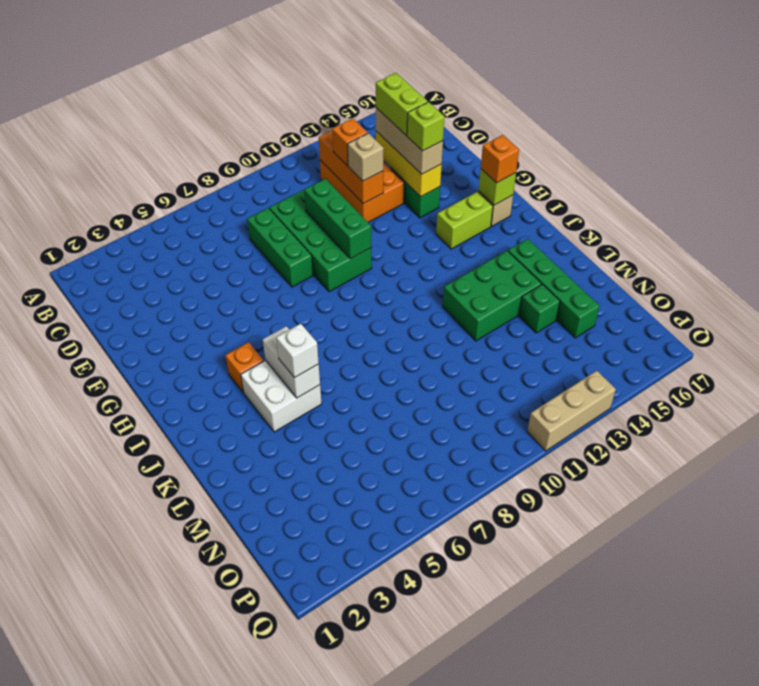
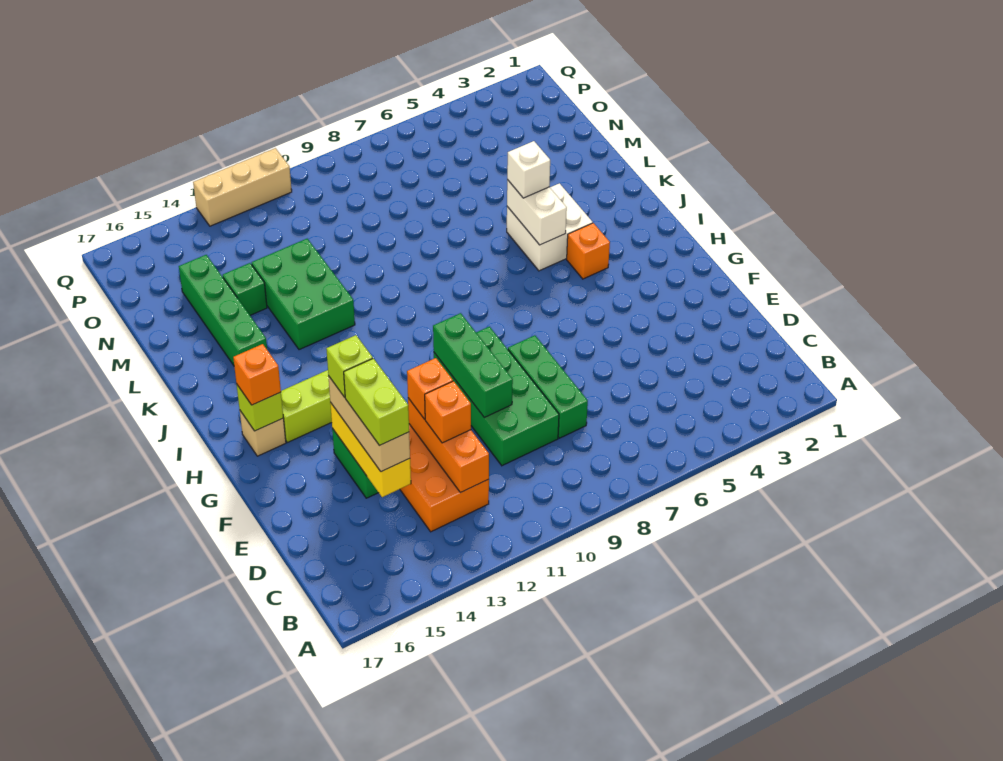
tan brick E12 level 3 -> orange brick E12 level 3
green brick K12:L14 level 1 -> green brick K12:M13 level 1

